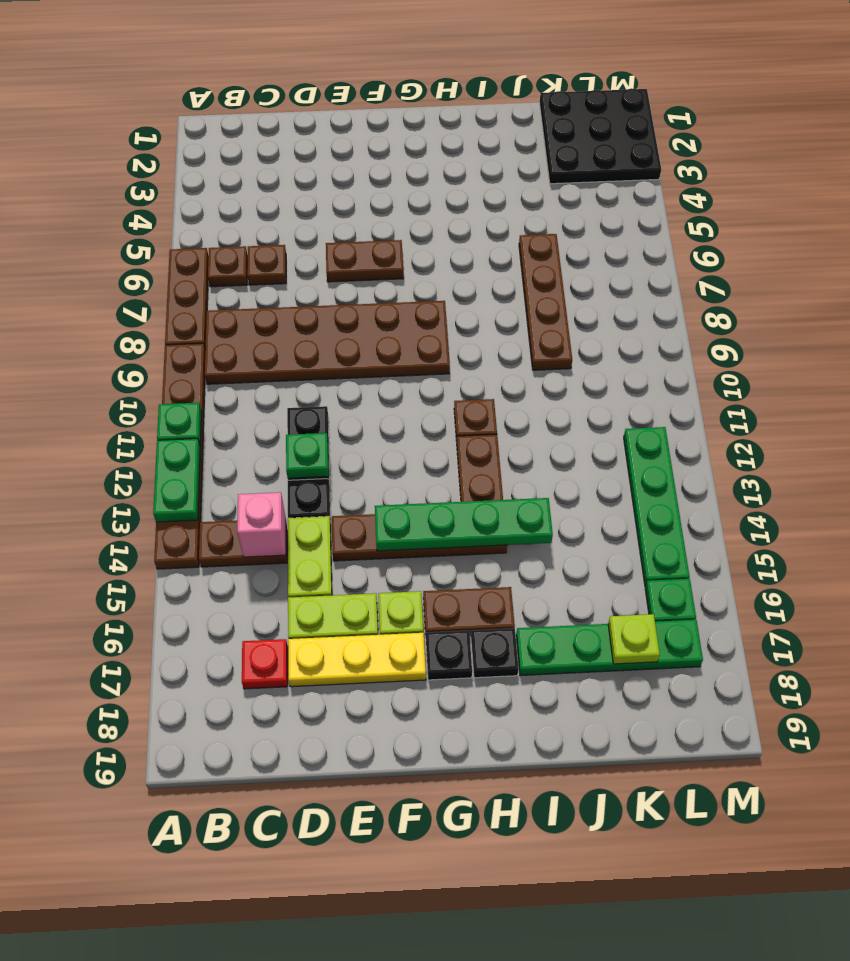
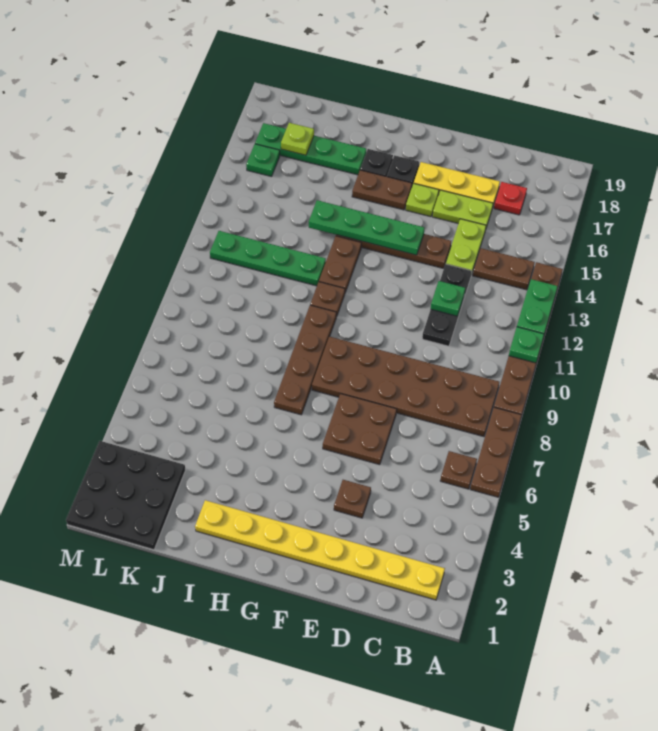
none -> yellow plate B2:I2 level 1
brown plate C6 level 1 -> brown plate E4 level 1
pink brick C14 level 2 -> none
brown plate E6:F6 level 1 -> brown plate E6:F7 level 1
brown plate J6:J9 level 1 -> brown plate H7:H10 level 1
green plate L12:L15 level 1 -> green plate I12:L12 level 1

